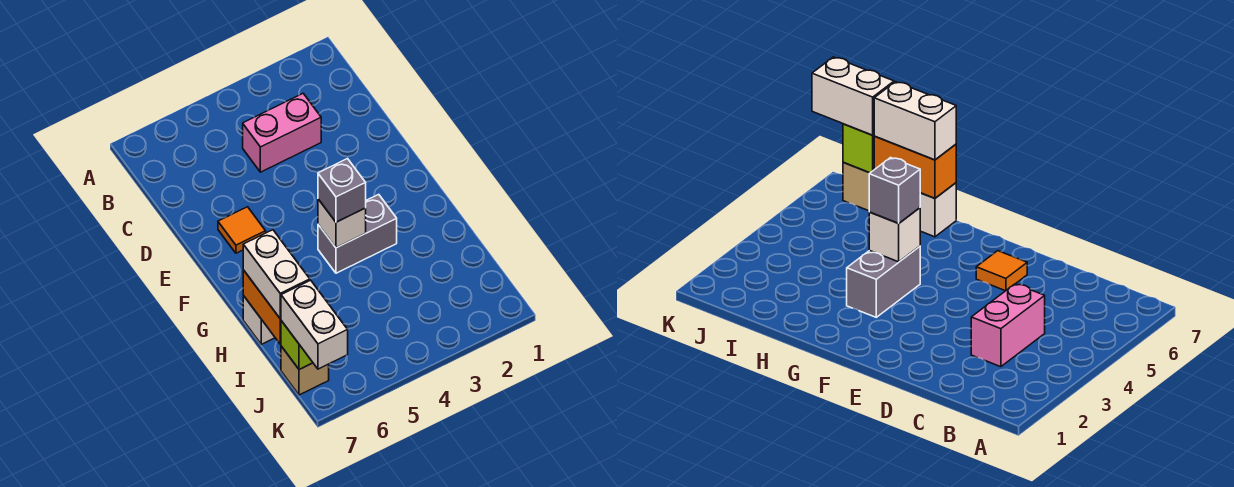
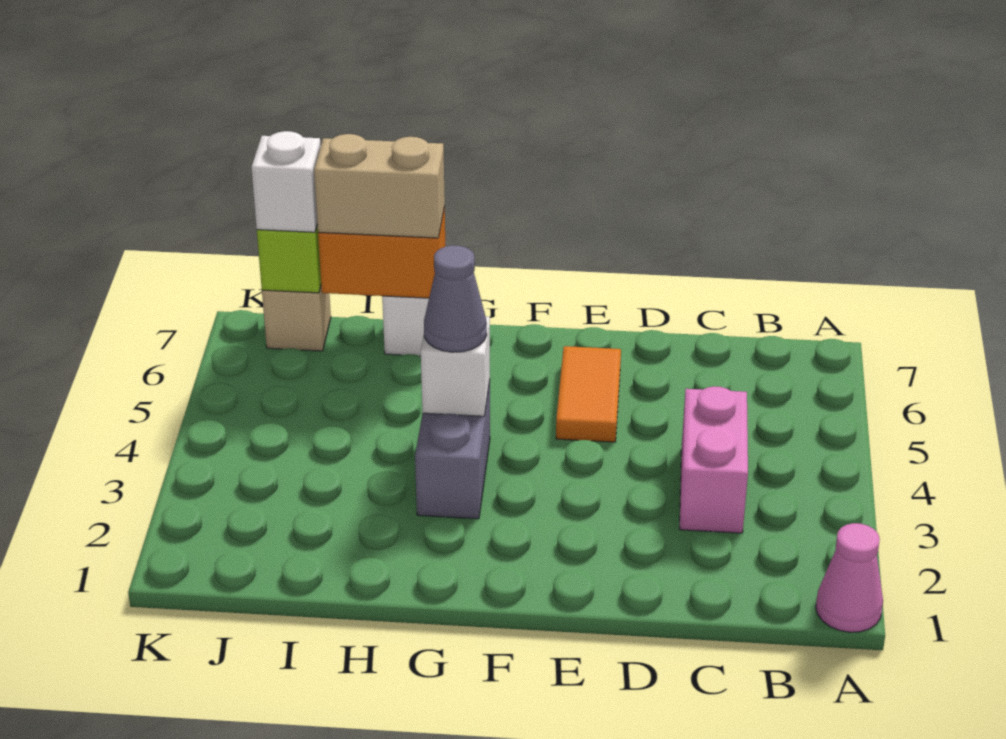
none -> pink cone A1 level 1
orange tile E6 level 1 -> orange tile E5:E6 level 1
grey brick G4 level 3 -> grey cone G4 level 3
white brick H7:I7 level 3 -> tan brick H7:I7 level 3
white brick J7:K7 level 3 -> white brick J7 level 3

